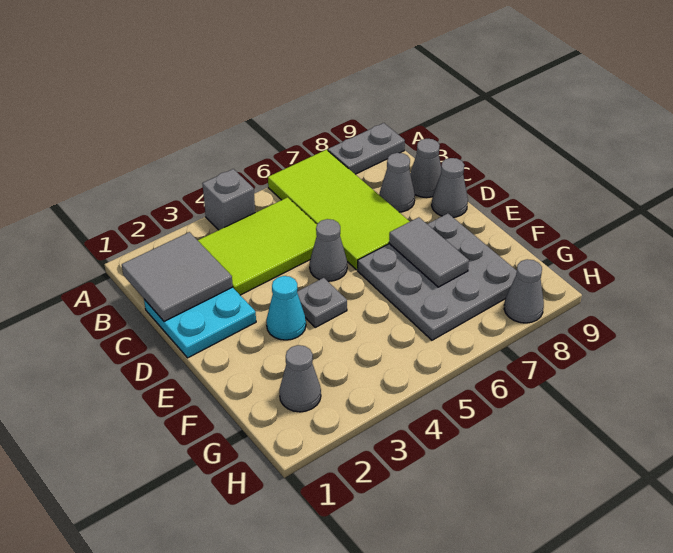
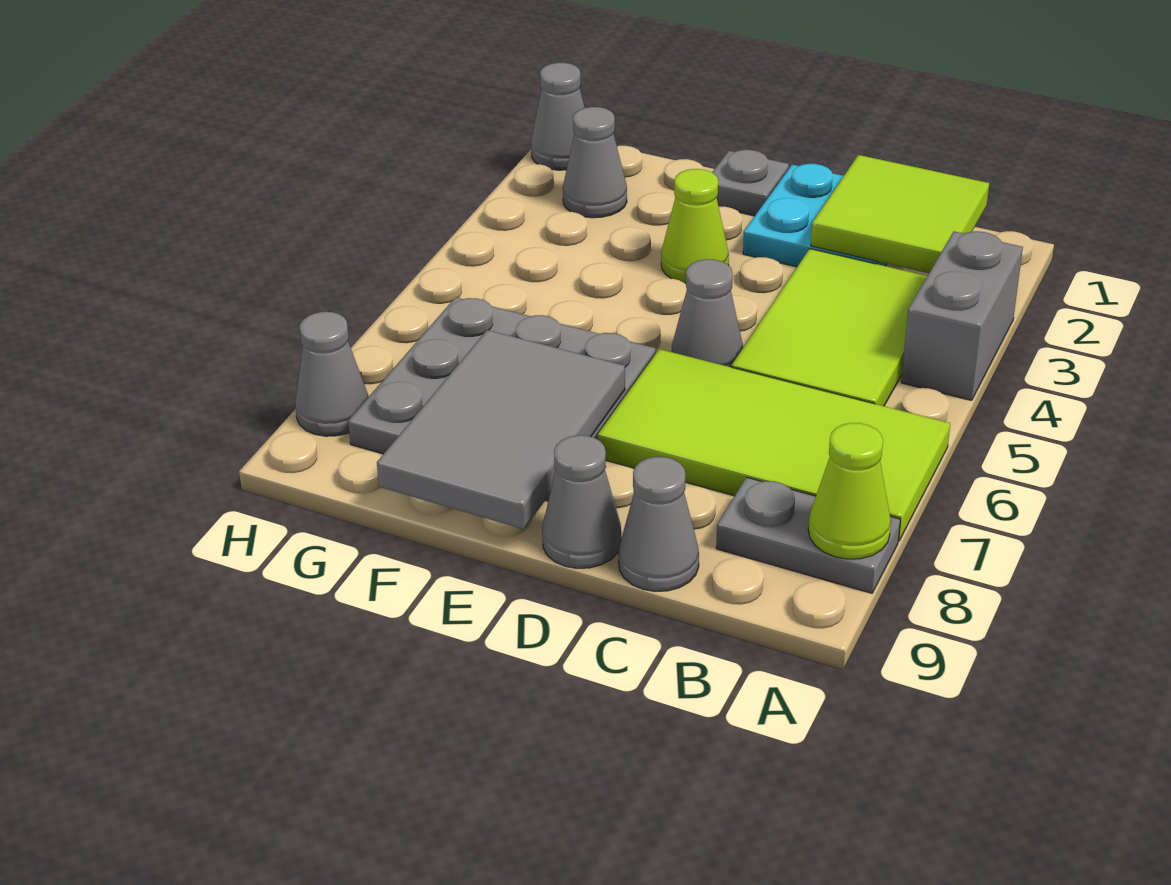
grey brick A4 level 1 -> grey brick A3:A4 level 1
grey plate A8:A9 level 1 -> grey plate A8:B8 level 1
none -> lime cone A8 level 2
grey tile B1:C2 level 2 -> lime tile B1:C2 level 2
grey cone C8 level 1 -> grey cone H1 level 1
cyan cone E3 level 1 -> lime cone E3 level 1
grey plate E4 level 1 -> grey plate E1 level 1
grey tile E7:F7 level 2 -> grey tile E7:F9 level 2

